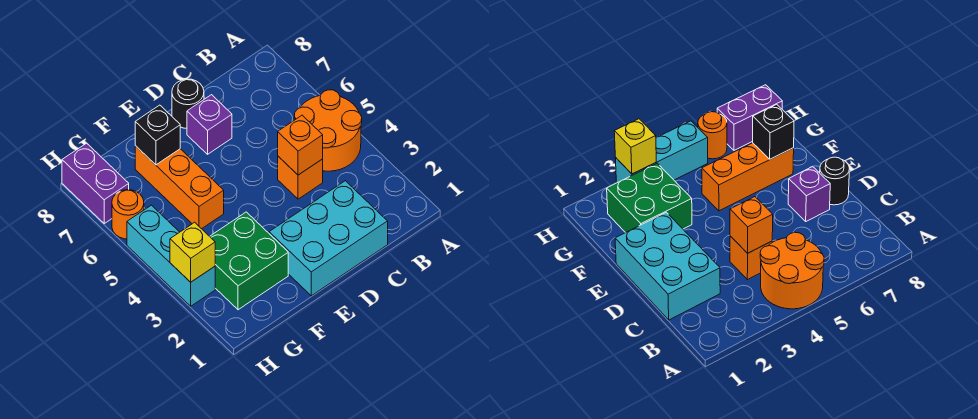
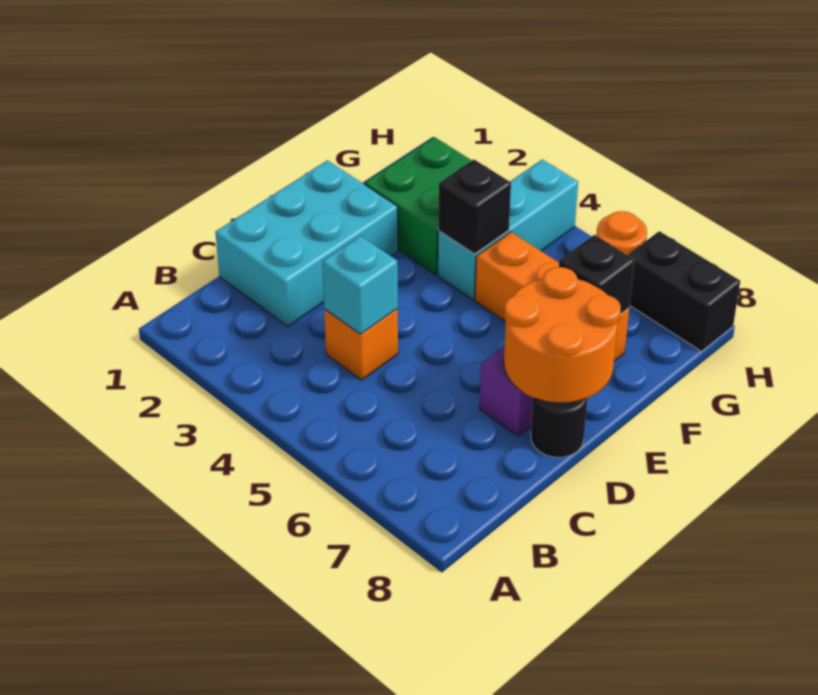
orange round brick A4:B5 level 1 -> orange round brick D7:E8 level 2
orange brick C4 level 2 -> cyan brick C4 level 2
none -> black brick F4 level 2
cyan brick H3:H5 level 1 -> cyan brick F4:H4 level 1
yellow brick H3 level 2 -> none
purple brick H7:H8 level 1 -> black brick H7:H8 level 1

